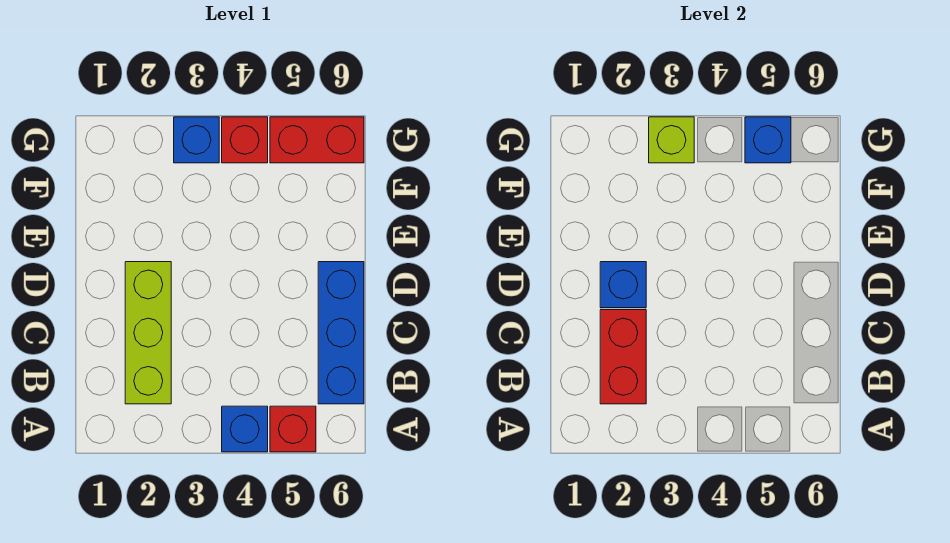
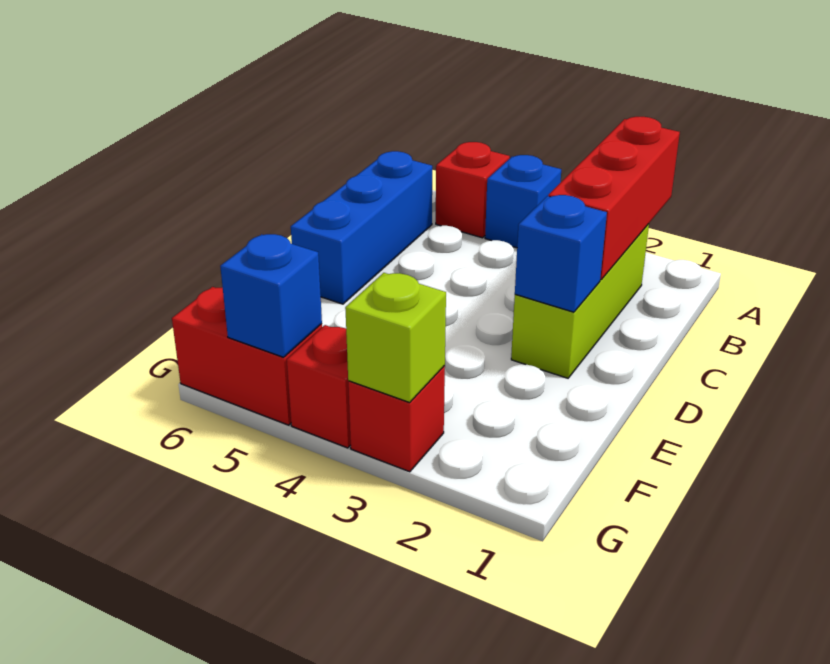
red brick B2:C2 level 2 -> red brick A2:C2 level 2
blue brick G3 level 1 -> red brick G3 level 1

